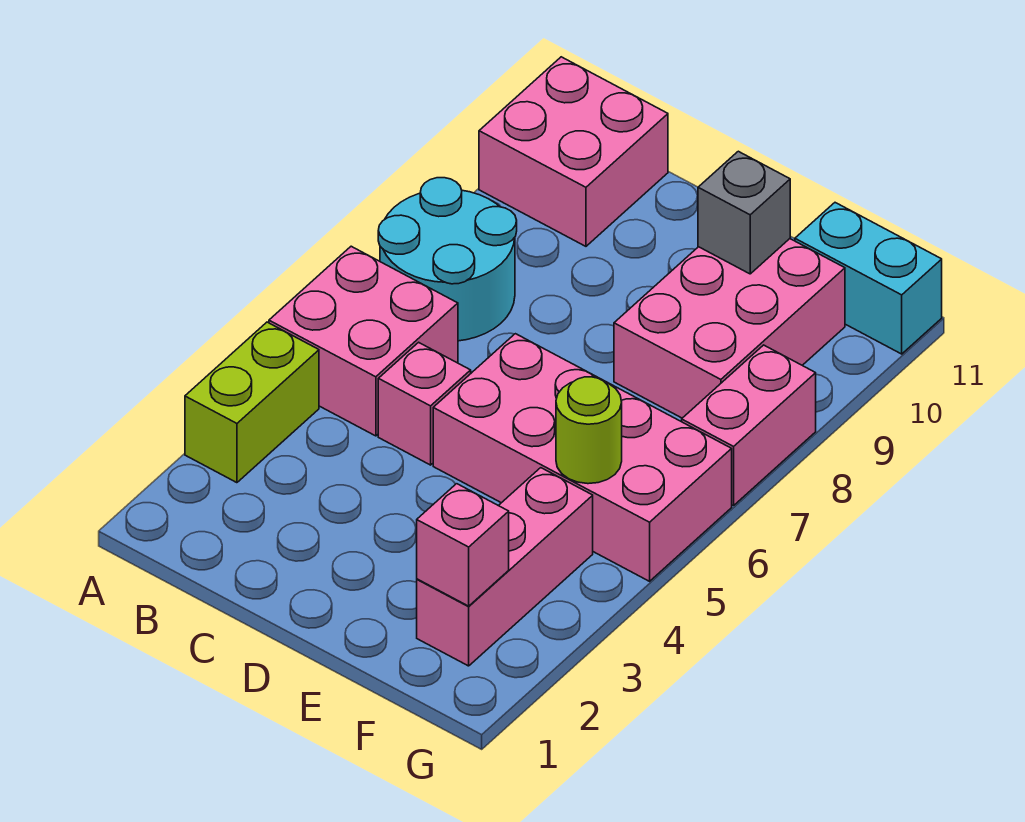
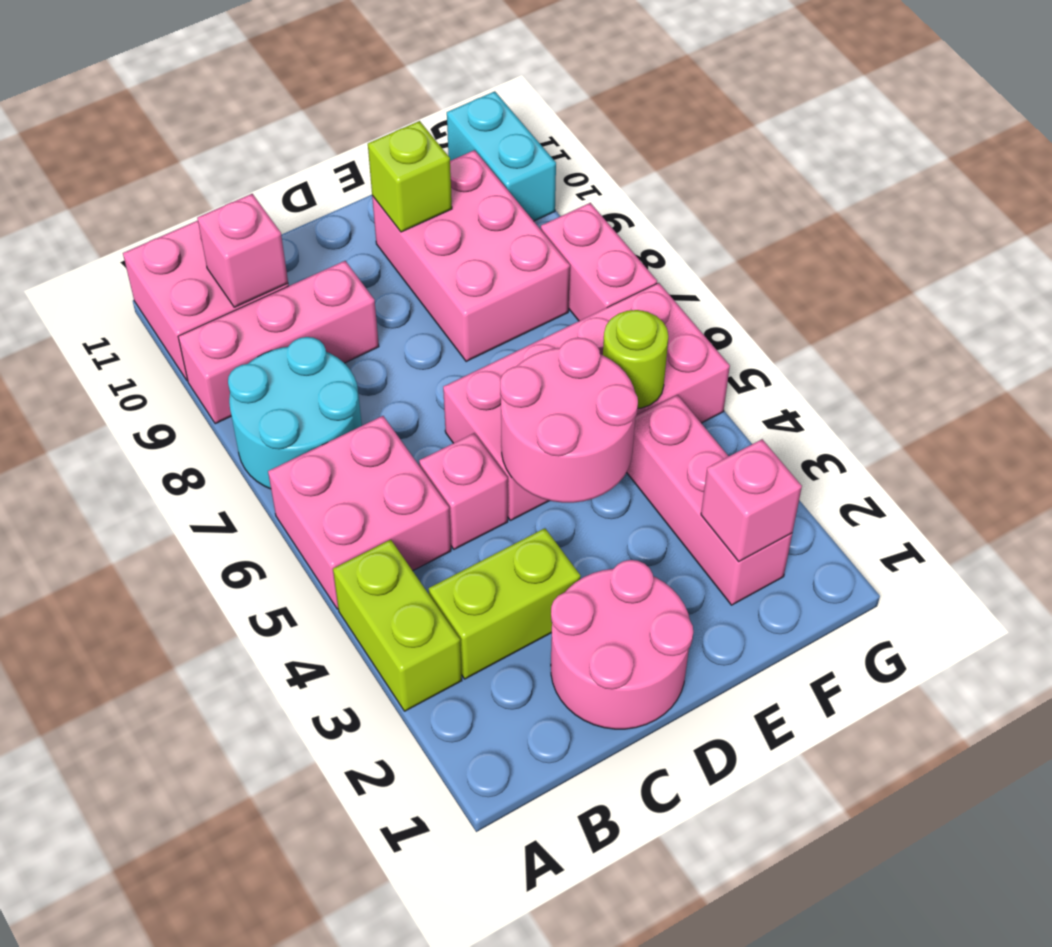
none -> pink brick A9:C9 level 1
none -> lime brick B3:C3 level 1
none -> pink brick B10 level 2
none -> pink round brick C1:D2 level 1
none -> pink round brick D4:E5 level 2
grey brick E10 level 2 -> lime brick E10 level 2
cyan brick F11:G11 level 1 -> cyan brick G10:G11 level 1

